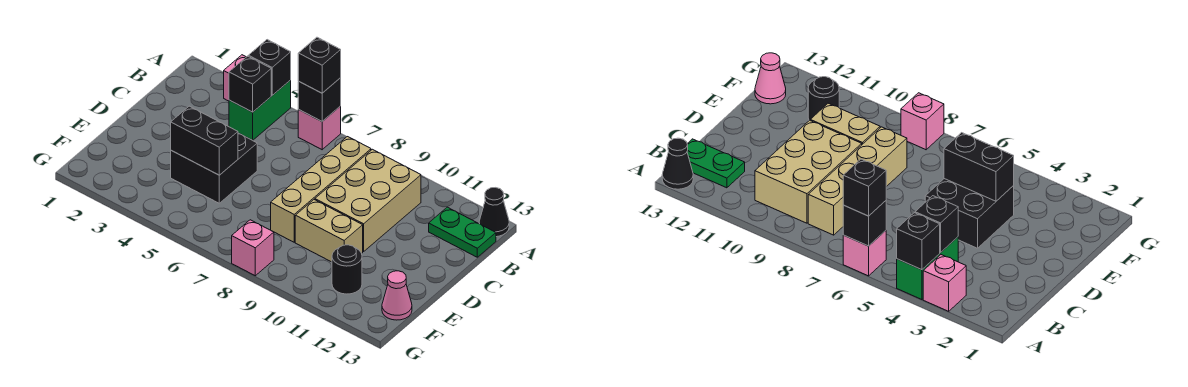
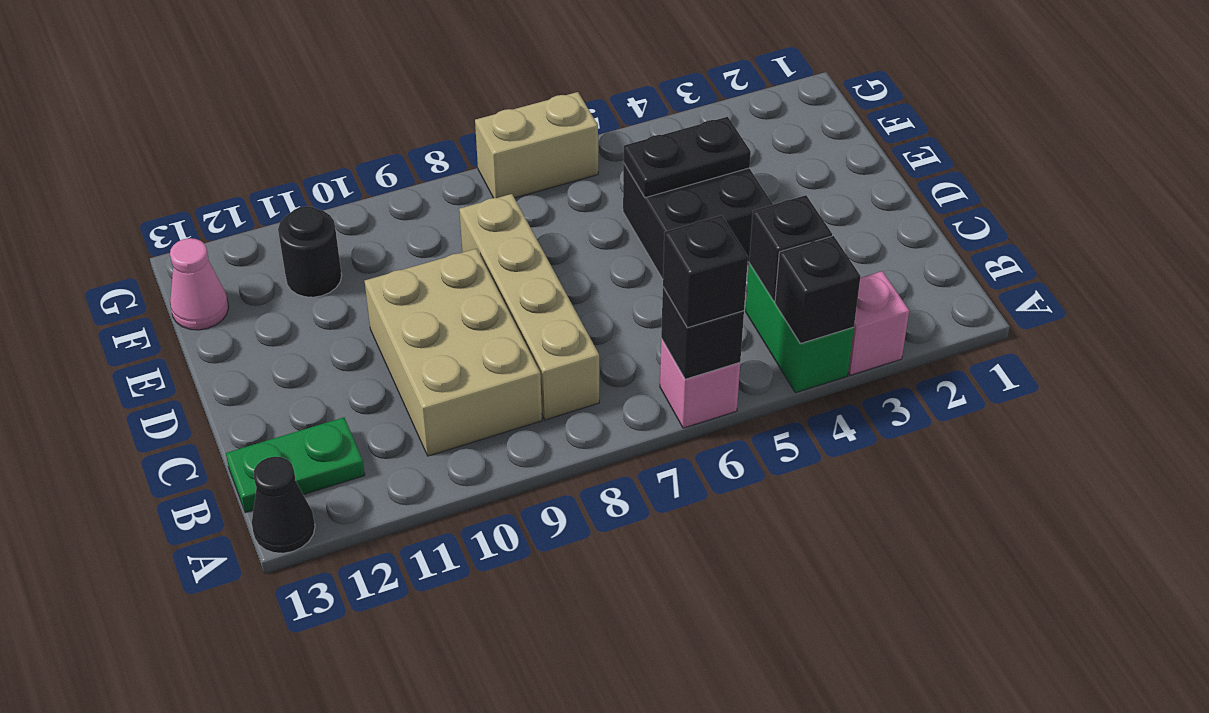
black brick E4:E5 level 2 -> black plate E4:E5 level 2
tan brick E9:E10 level 1 -> tan brick G6:G7 level 1
pink brick G8 level 1 -> none

